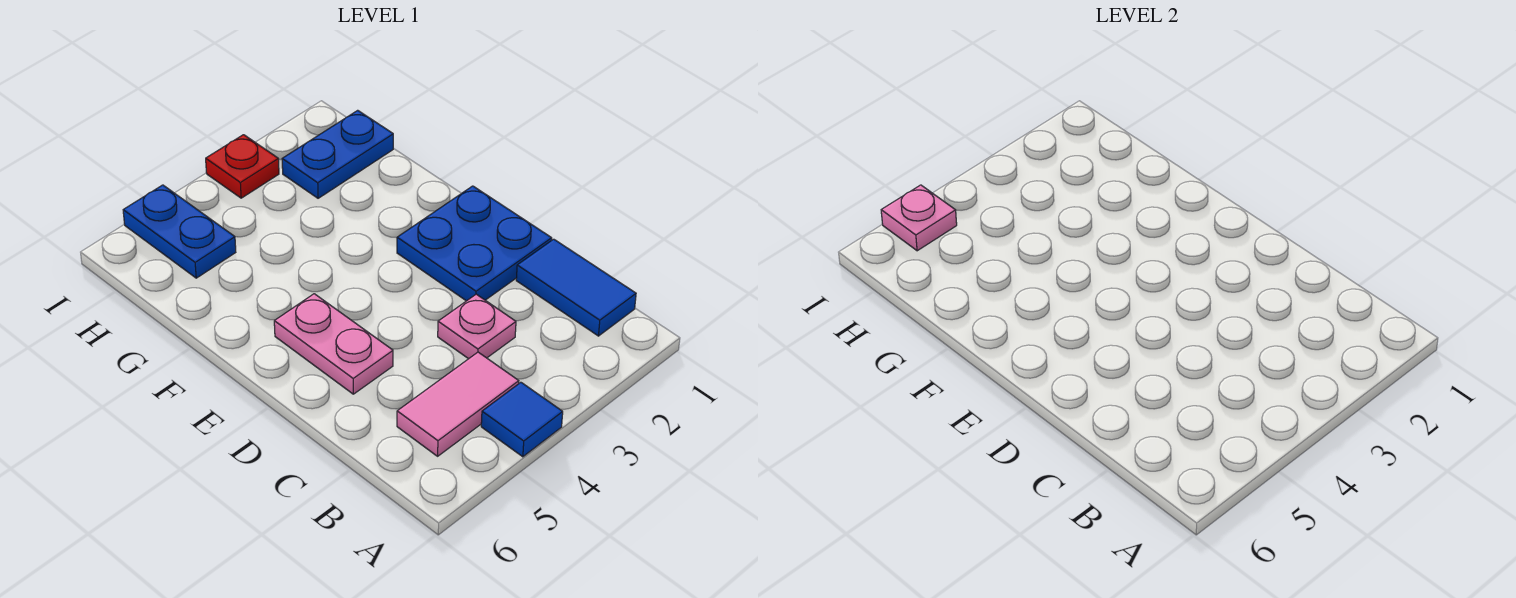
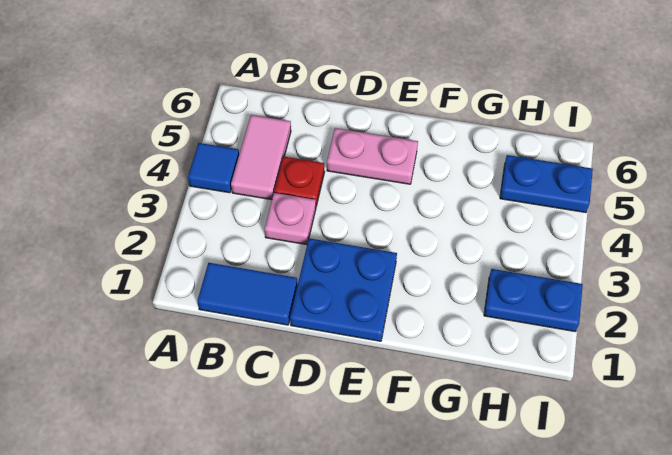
blue plate H1:H2 level 1 -> blue plate H2:I2 level 1
red plate I3 level 1 -> red plate C4 level 1
pink plate I5 level 2 -> none

